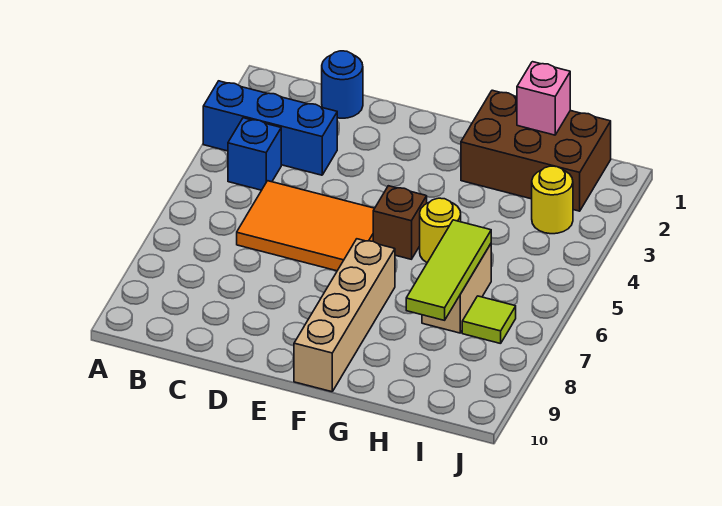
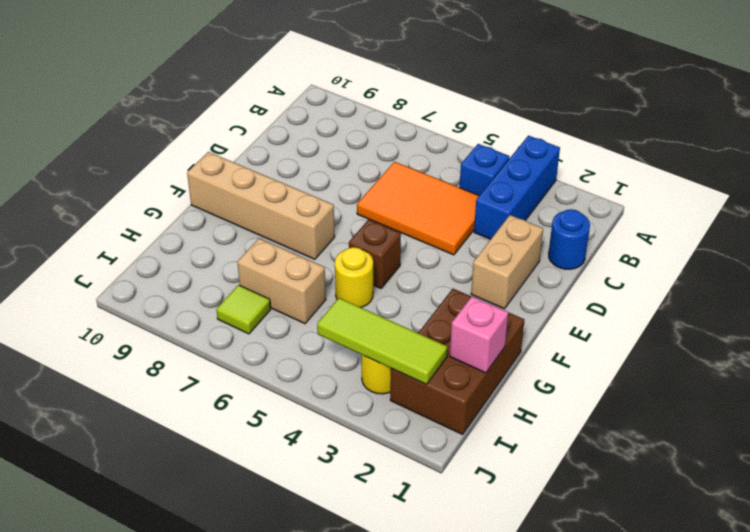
orange tile C5:E6 level 1 -> orange tile C4:D6 level 1
none -> tan brick D2:E2 level 1
lime tile H6:H8 level 2 -> lime tile I2:I4 level 2

